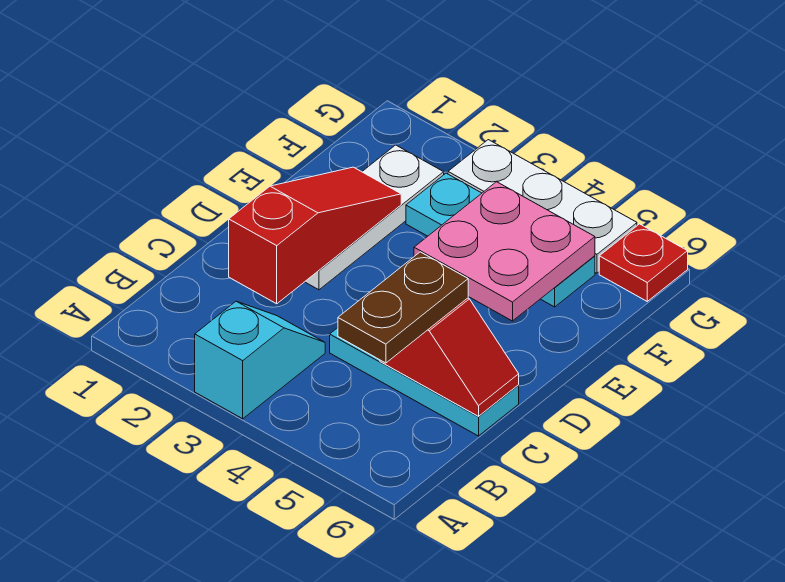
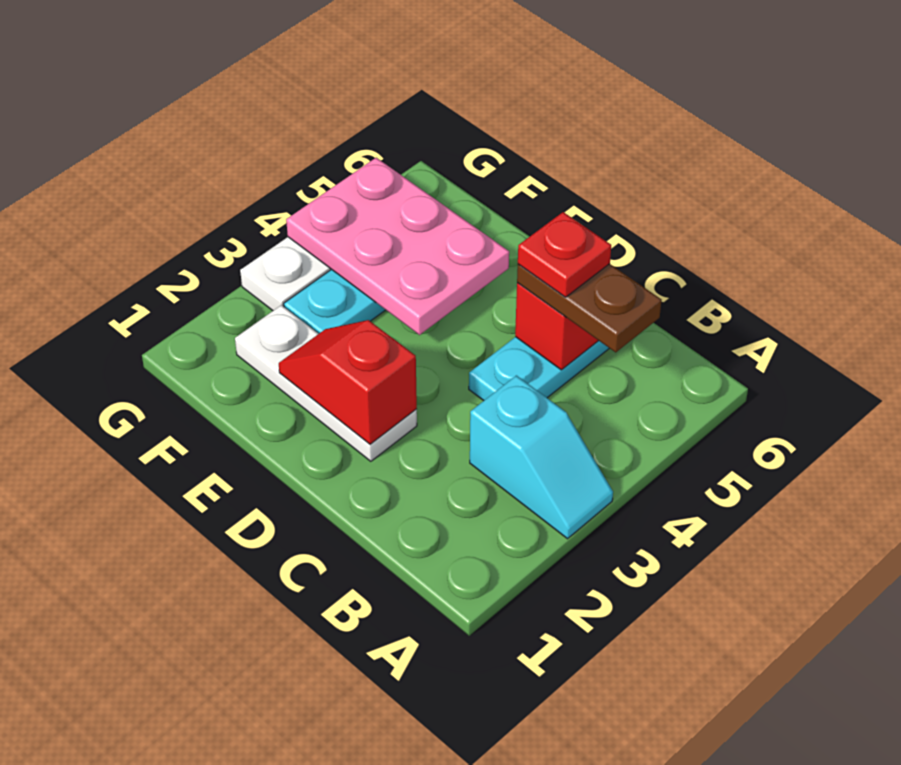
cyan slope A3:B3 level 1 top A -> cyan slope A3:B3 level 1 top B
red slope C2:E2 level 2 top C -> red slope D2:E2 level 2 top D
pink plate E4:F5 level 2 -> pink plate E4:G5 level 2
red plate G6 level 1 -> red plate C5 level 4

